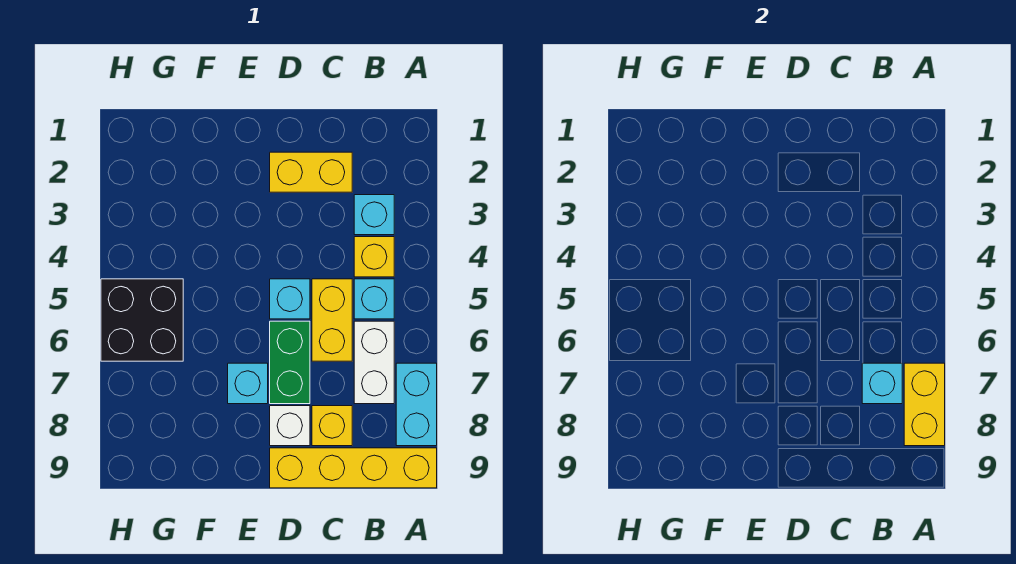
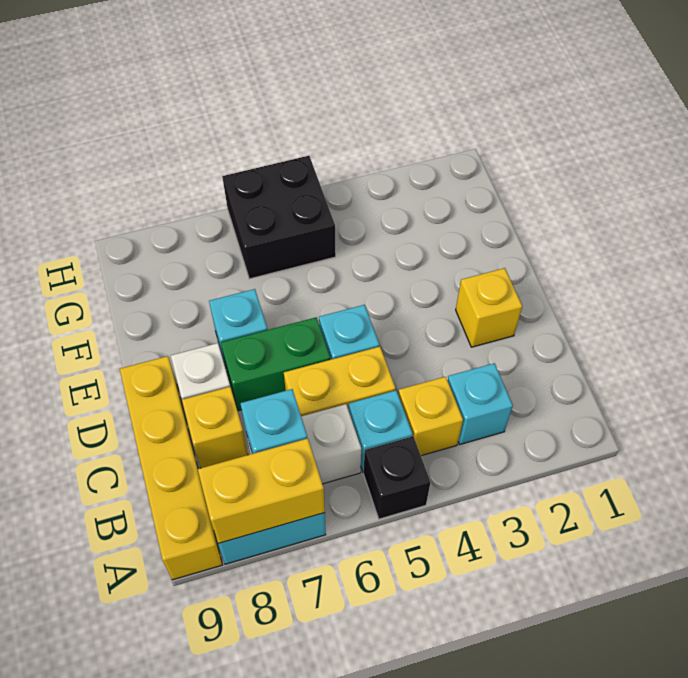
none -> black brick A5 level 1
yellow brick C2:D2 level 1 -> yellow brick D2 level 1

